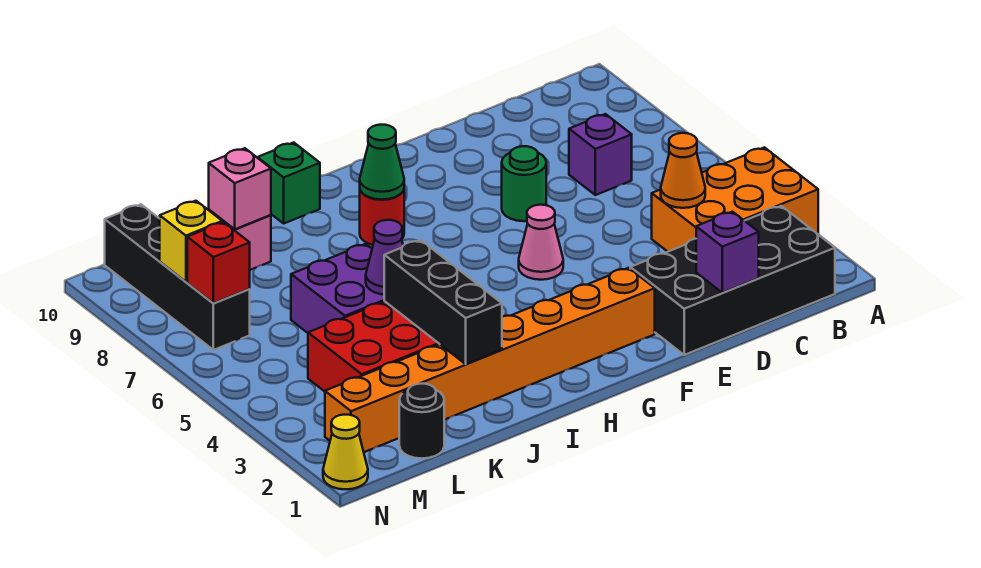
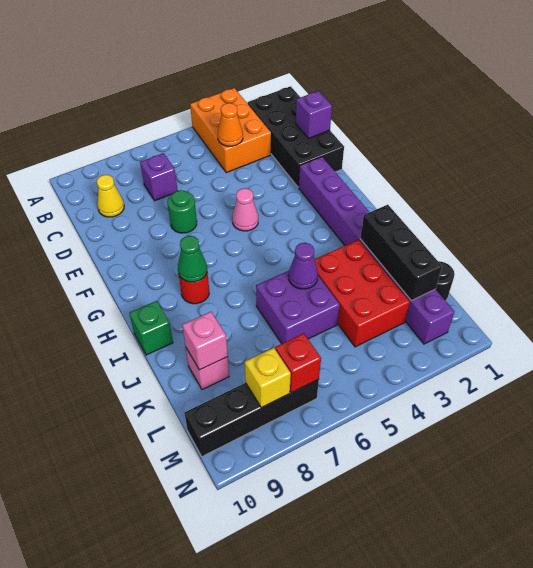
orange brick F2:M2 level 1 -> purple brick F2:M2 level 1
black brick J2:J4 level 2 -> black brick J2:L2 level 2
yellow cone N1 level 1 -> yellow cone C9 level 1

